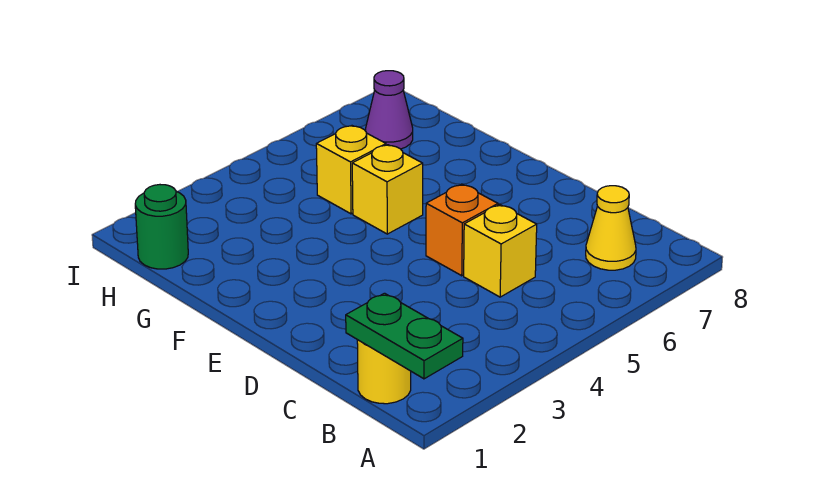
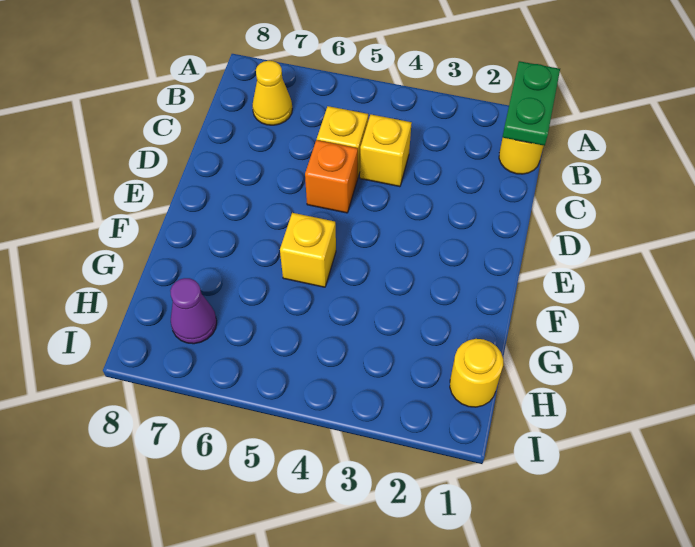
yellow brick G5 level 1 -> yellow brick C4 level 1
green round brick H1 level 1 -> yellow round brick H1 level 1

